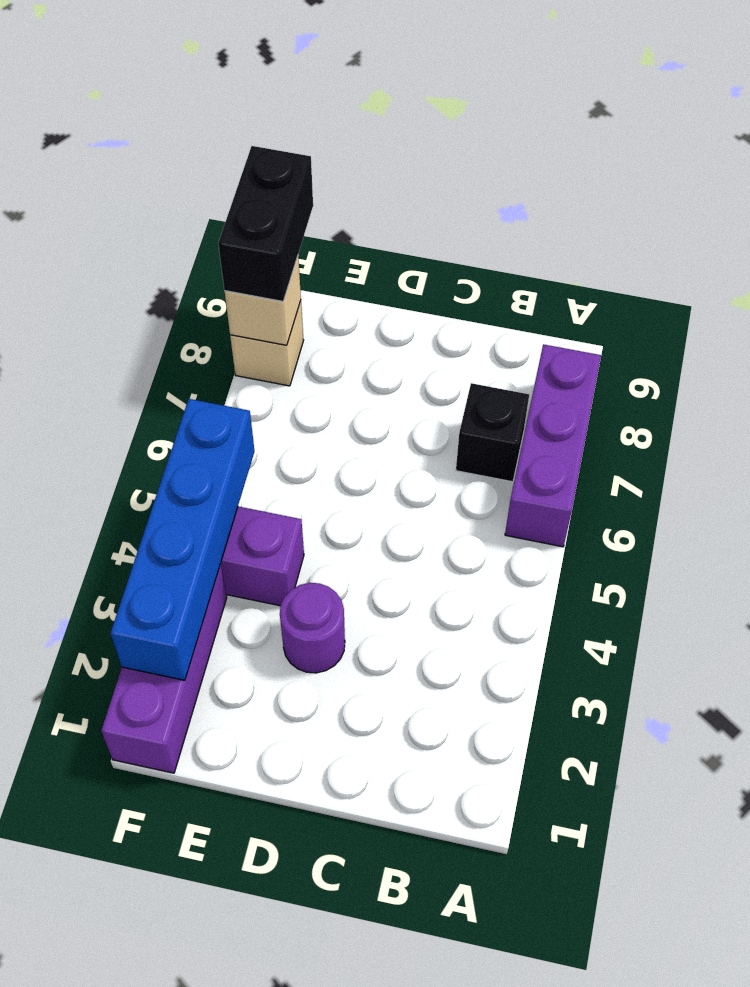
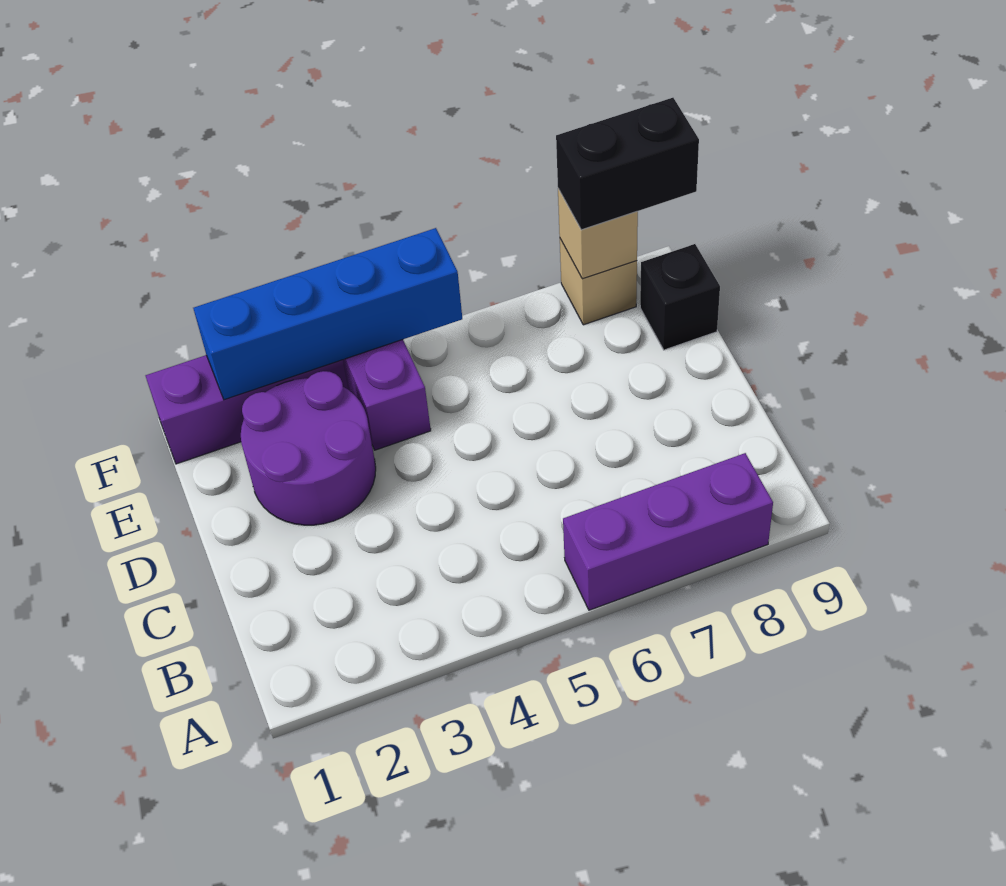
black brick B7 level 1 -> black brick E9 level 1
purple round brick D3 level 1 -> purple round brick D2:E3 level 1

